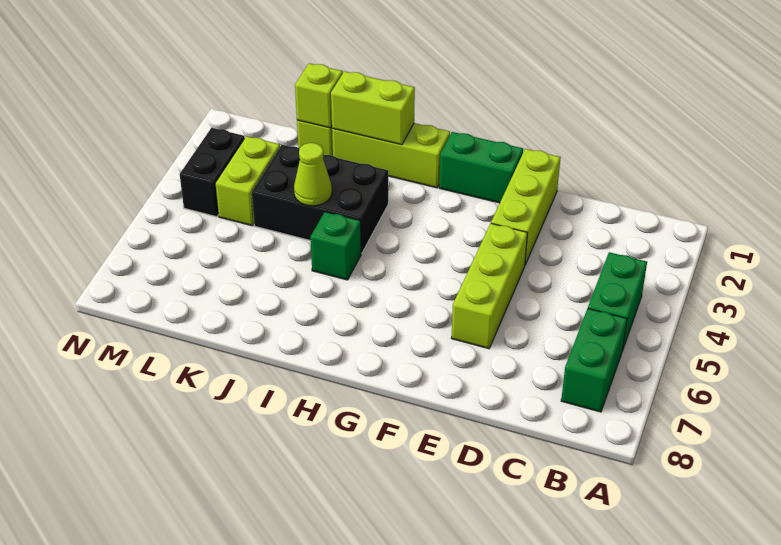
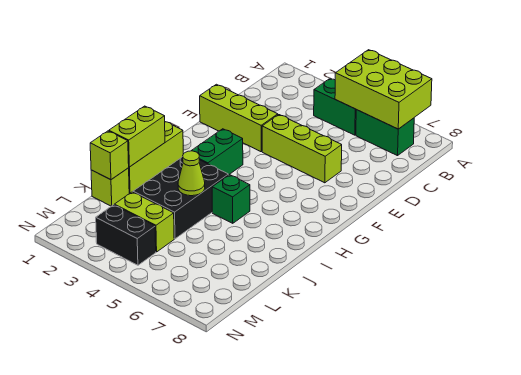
none -> lime brick A5:B7 level 2
green brick F1:G1 level 1 -> green brick G3:H3 level 1

